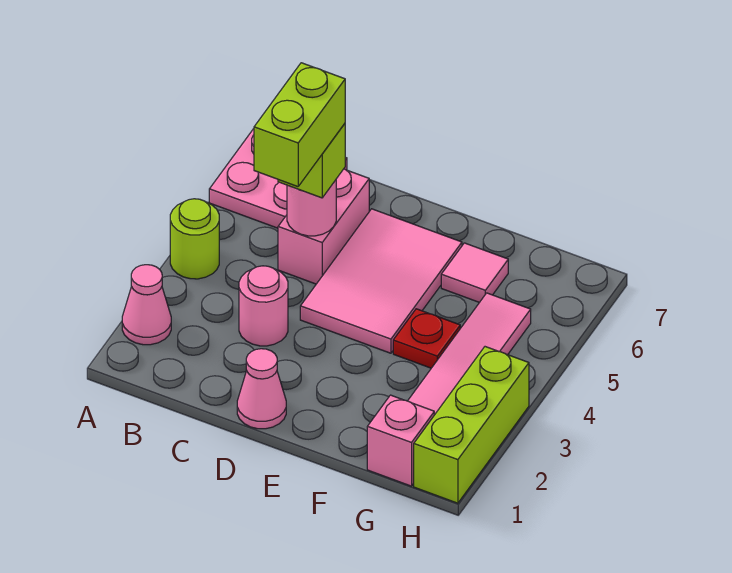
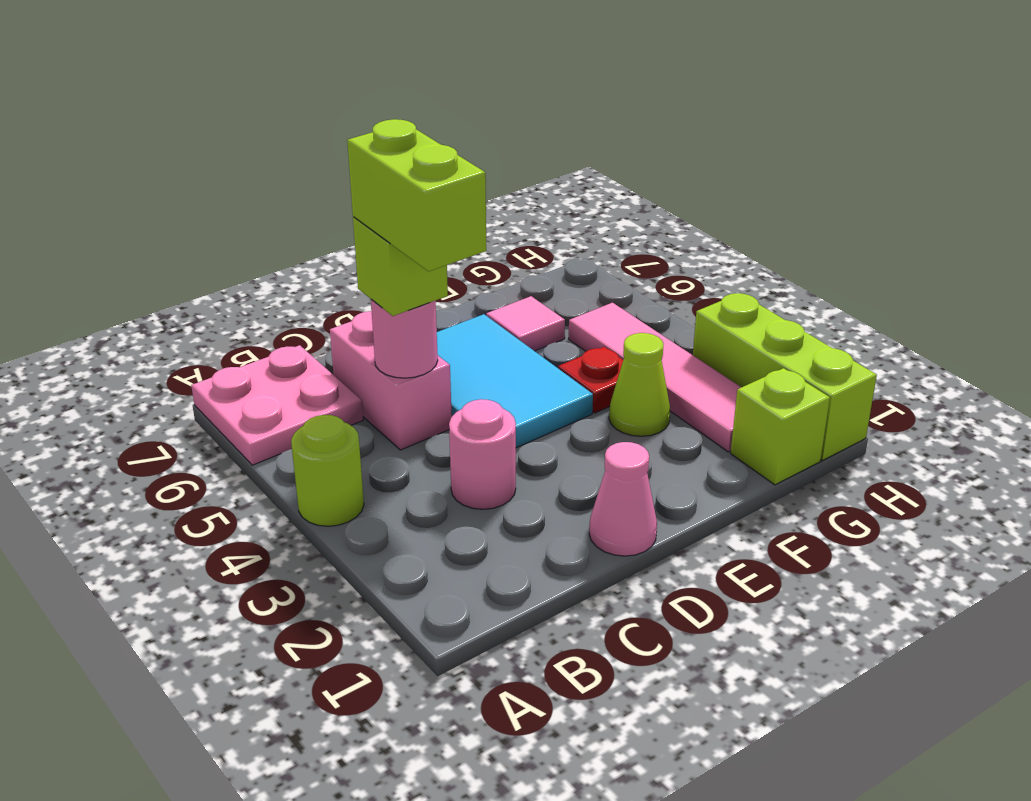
pink cone A2 level 1 -> none
pink tile D4:E6 level 1 -> cyan tile D4:E6 level 1
none -> lime cone F3 level 1
pink brick G1 level 1 -> lime brick G1 level 1

